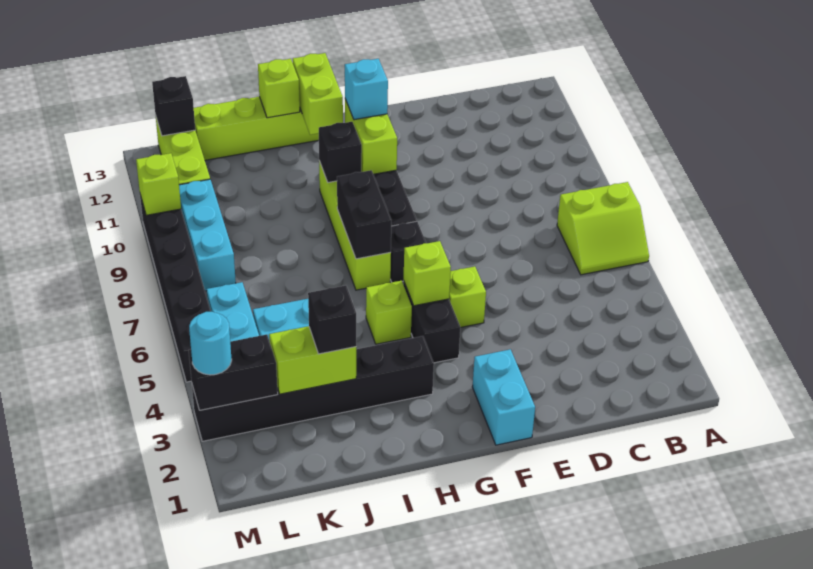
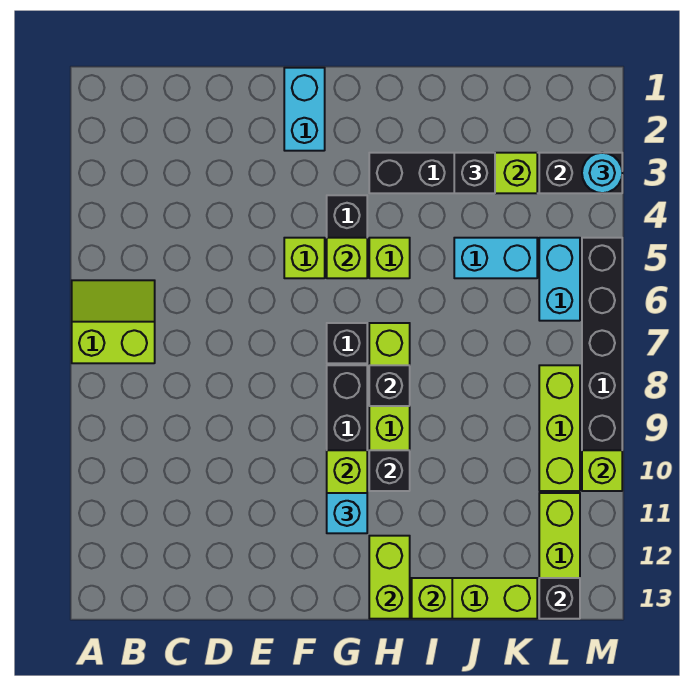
black brick H7:H8 level 2 -> black brick H8 level 2
cyan brick L8:L10 level 1 -> lime brick L8:L10 level 1

